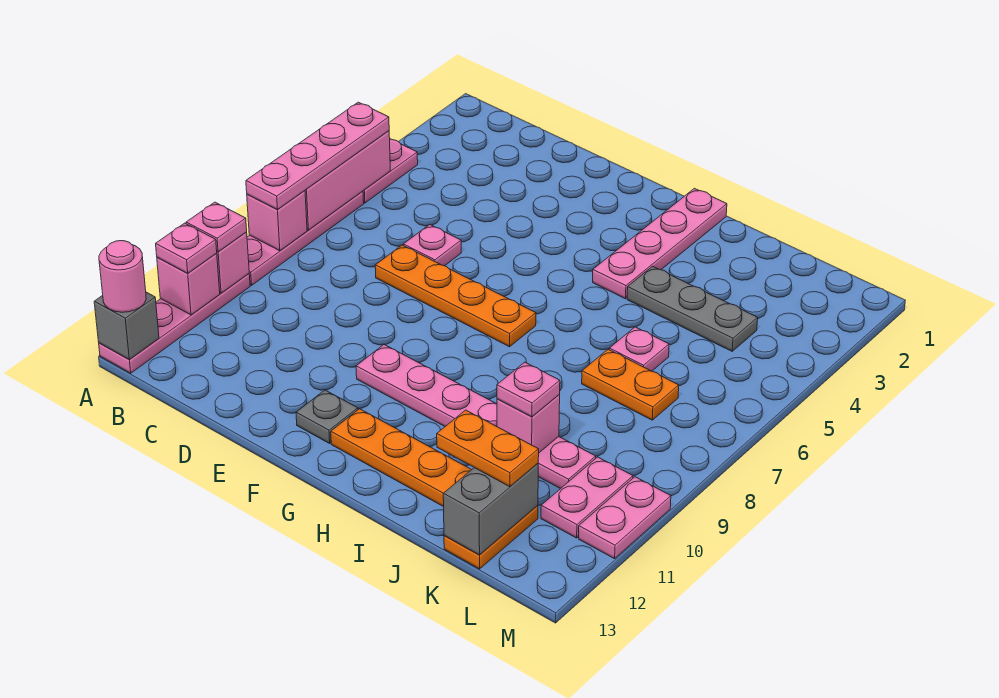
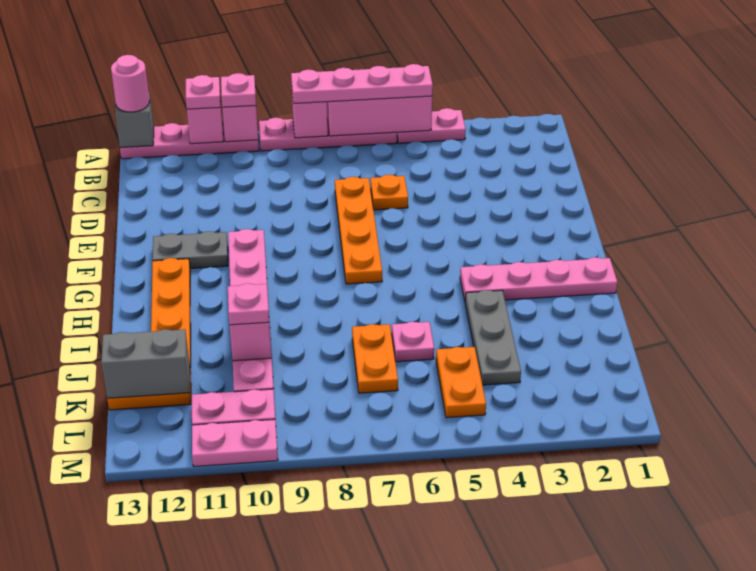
pink plate D6 level 1 -> orange plate D6 level 1
grey plate F12 level 1 -> grey plate F11:F12 level 1
orange plate J12:K12 level 3 -> orange plate K5:L5 level 1

